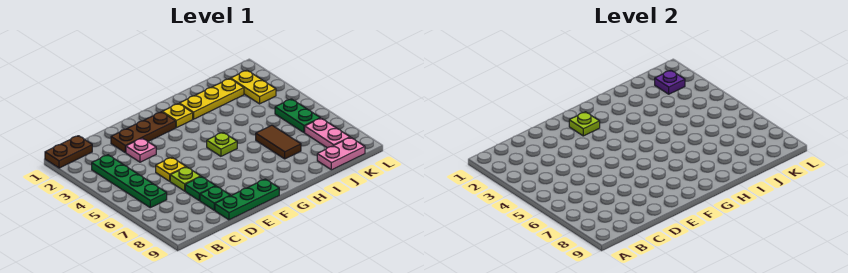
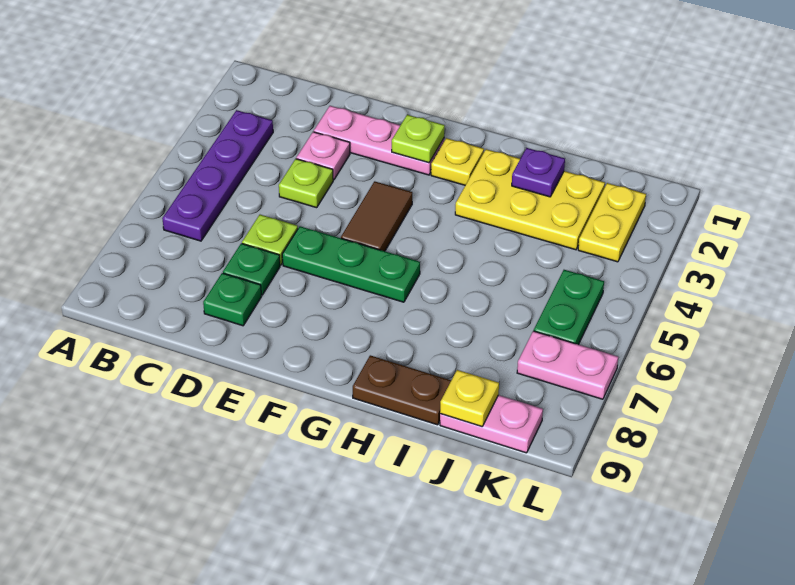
brown plate A1:B1 level 1 -> brown plate H9:I9 level 1
green plate B3:B6 level 1 -> purple plate B3:B6 level 1
brown plate D2:F2 level 1 -> pink plate D2:F2 level 1
yellow plate D5 level 1 -> yellow plate J9 level 2
green plate D9:F9 level 1 -> green plate E6:G6 level 1
lime plate G5 level 1 -> lime plate D4 level 1
yellow plate H2:J2 level 1 -> yellow plate H2:J3 level 1
brown tile I6:I7 level 1 -> brown tile F4:F5 level 1
purple plate K2 level 2 -> purple plate I2 level 2
pink plate K7:K8 level 1 -> pink plate K7:L7 level 1

